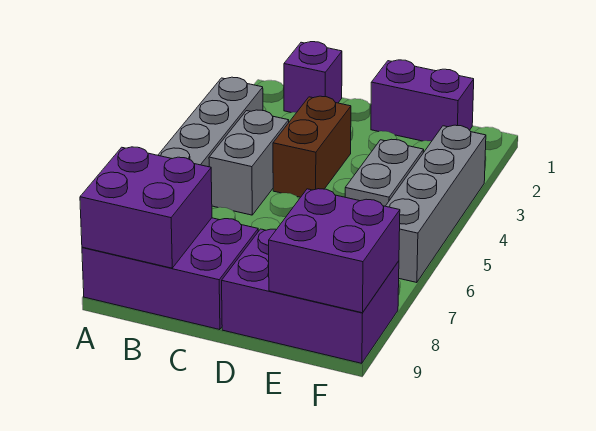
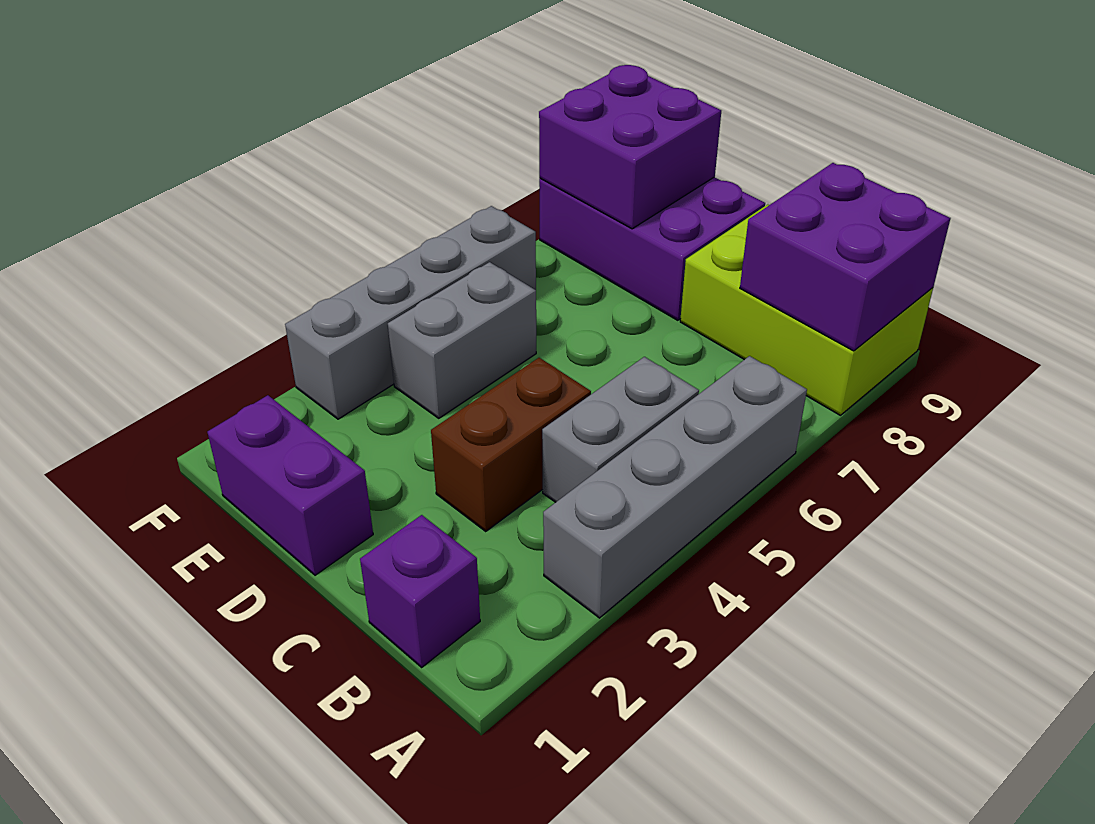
purple brick A8:C9 level 1 -> lime brick A8:C9 level 1

